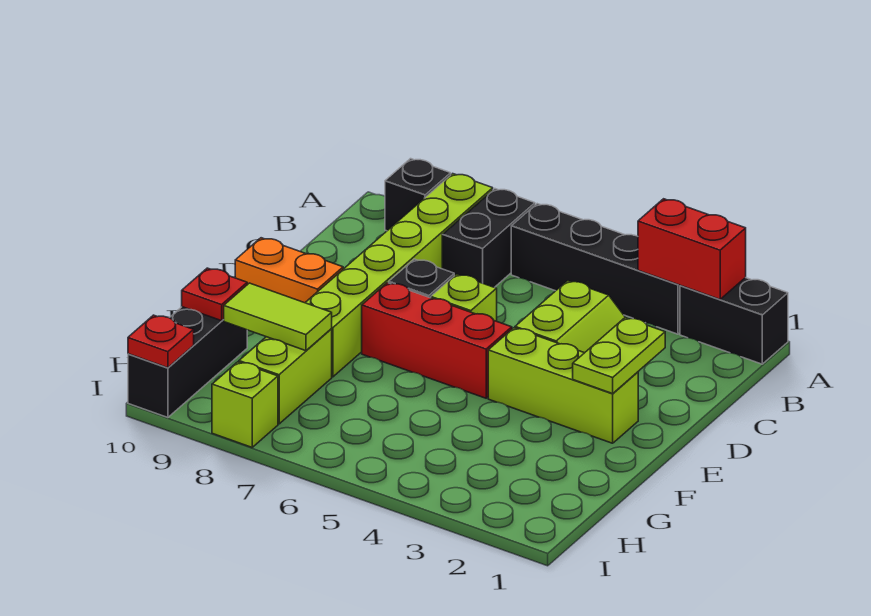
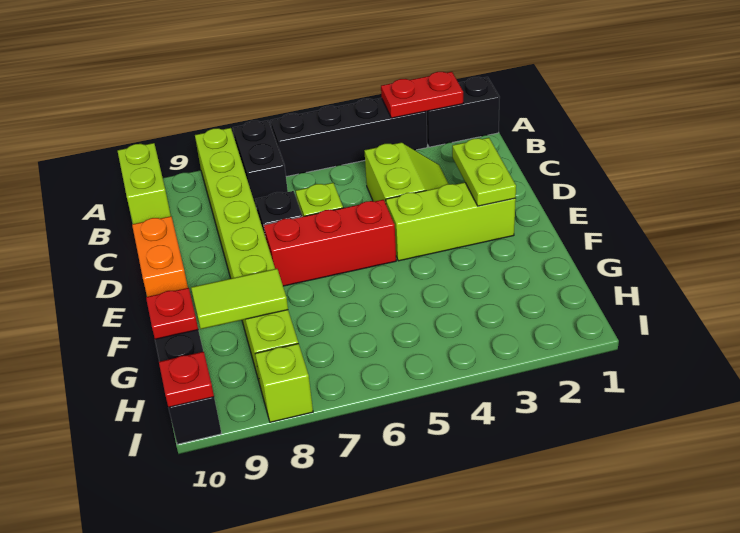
red brick A2:A3 level 2 -> red plate A2:A3 level 2
black brick A9 level 1 -> none
none -> lime brick A10:B10 level 1
orange brick E9:E10 level 1 -> orange brick D10:E10 level 1

